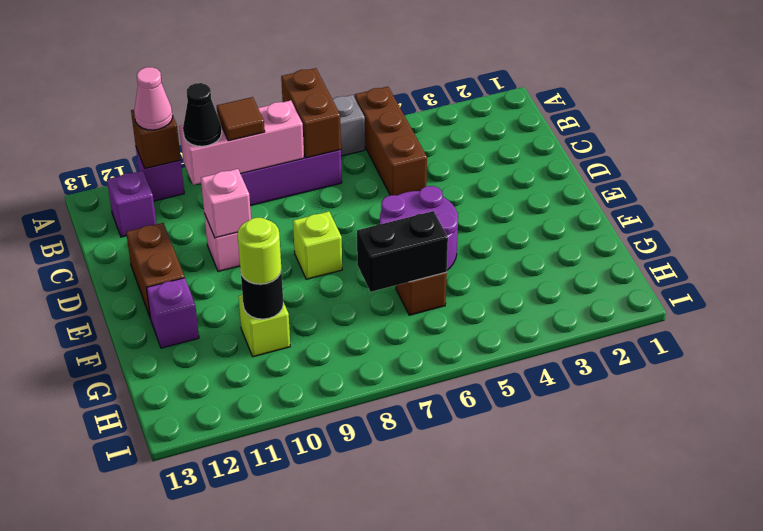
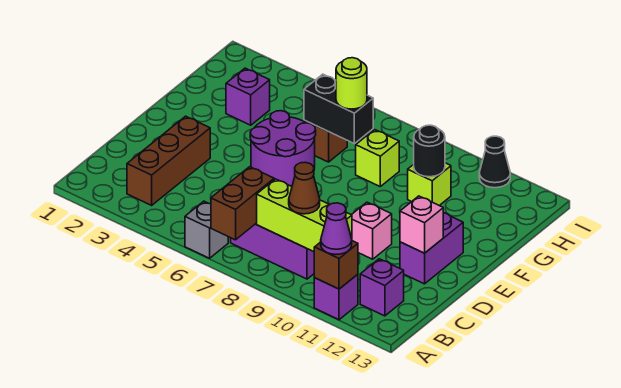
brown brick A5:C5 level 1 -> brown brick B3:D3 level 1
pink cone A11 level 3 -> purple cone A11 level 3
pink brick B8:B10 level 2 -> lime brick B8:B10 level 2
brown tile B9 level 3 -> brown cone B9 level 3
black cone B10 level 3 -> black cone I11 level 1
pink brick D10 level 2 -> pink brick D12 level 2
brown brick D12:E12 level 1 -> purple brick D12:E12 level 1
lime brick E8 level 1 -> lime brick G8 level 1
purple brick F12 level 1 -> purple brick G3 level 1
lime round brick G10 level 3 -> lime round brick G7 level 3

